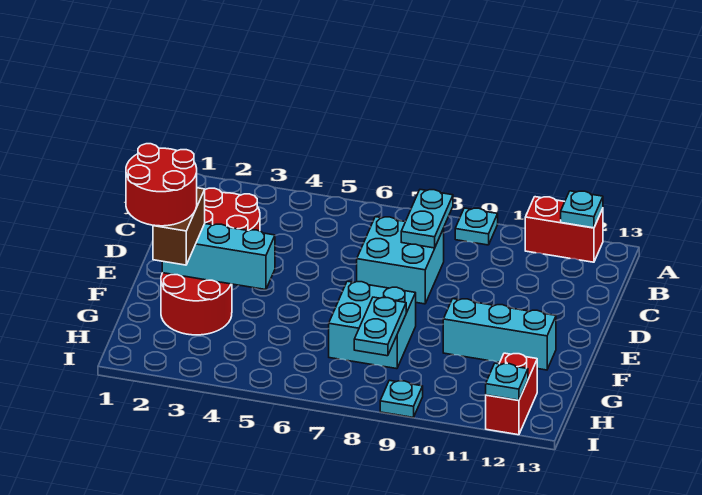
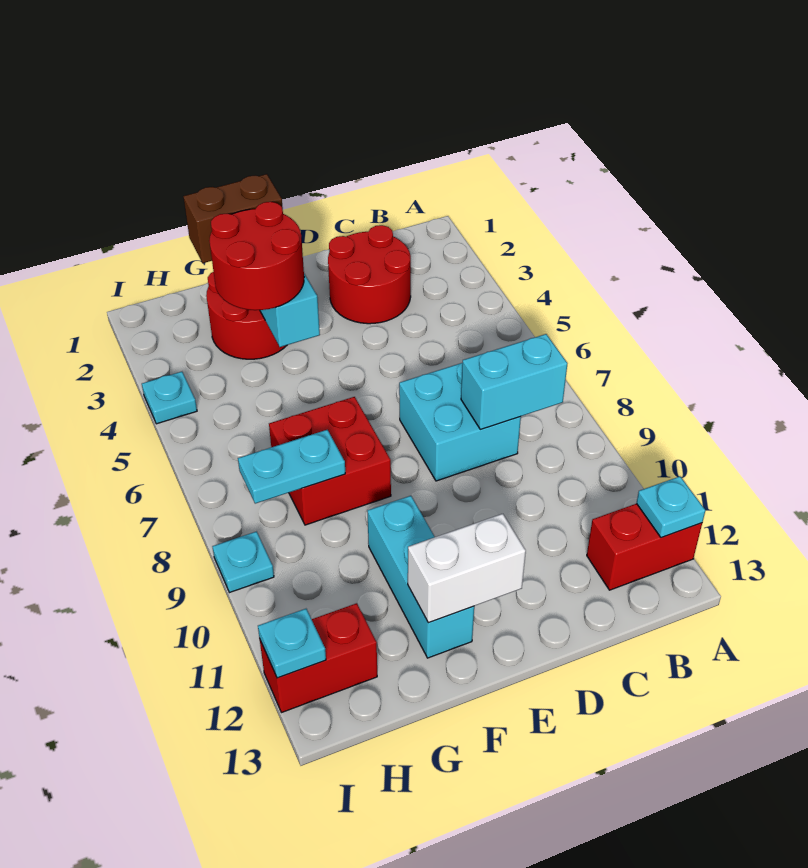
cyan plate A9 level 1 -> cyan plate I4 level 1
red brick A11:A12 level 1 -> red brick A12:B12 level 1
cyan plate B8:C8 level 2 -> cyan brick B8:C8 level 2
none -> white brick E12:F12 level 2
red round brick F1:G2 level 4 -> red round brick F3:G4 level 3
cyan brick F7:G8 level 1 -> red brick F7:G8 level 1

